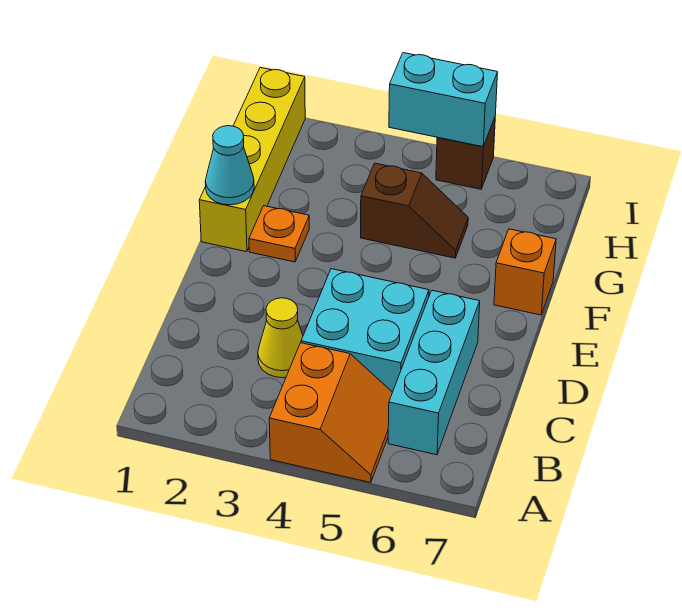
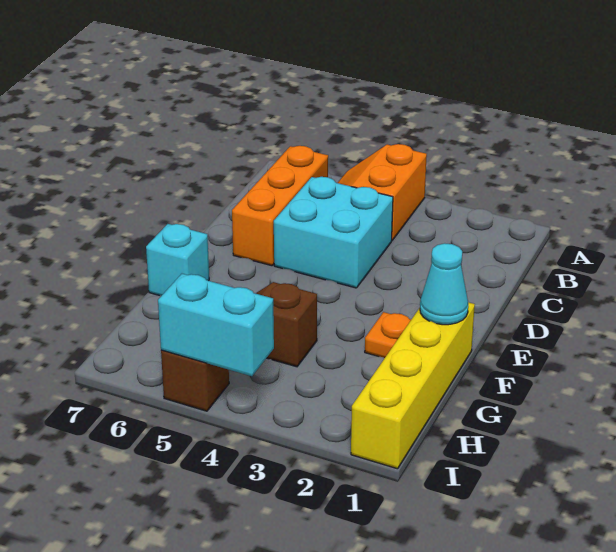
cyan brick B6:D6 level 1 -> orange brick B6:D6 level 1
yellow cone C3 level 1 -> none
orange brick F7 level 1 -> cyan brick F7 level 1

